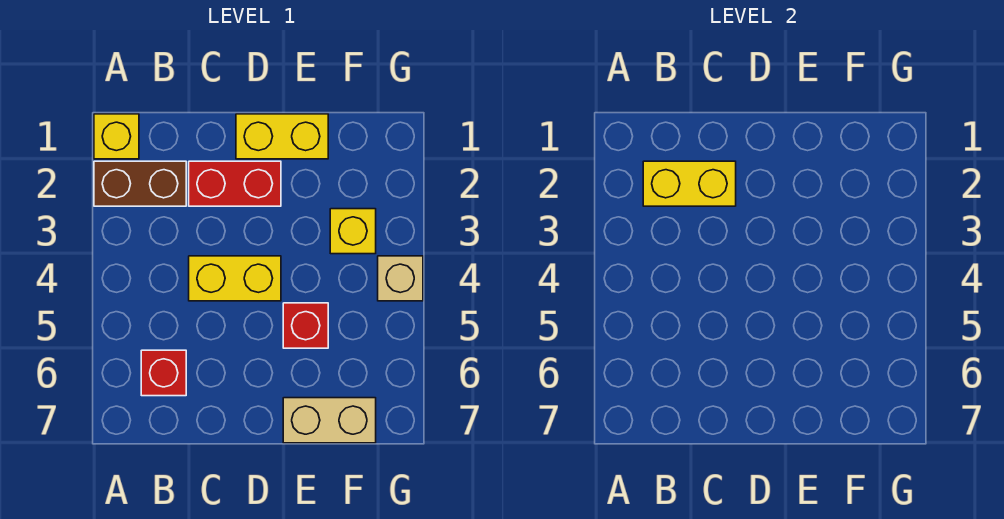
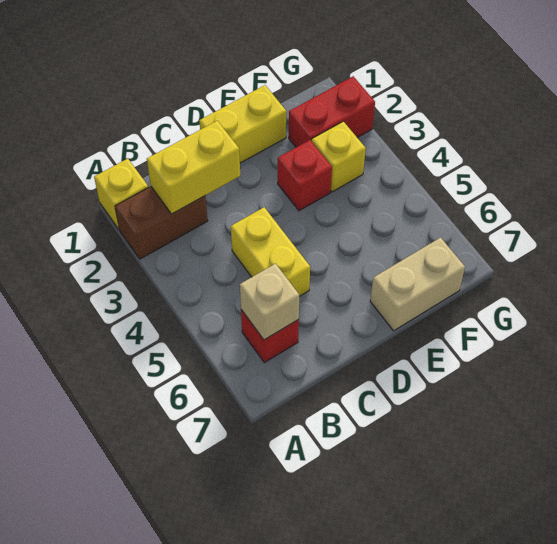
red brick C2:D2 level 1 -> red brick F2:G2 level 1
yellow brick C4:D4 level 1 -> yellow brick C4:C5 level 1
red brick E5 level 1 -> red brick E3 level 1
tan brick G4 level 1 -> tan brick B6 level 2

